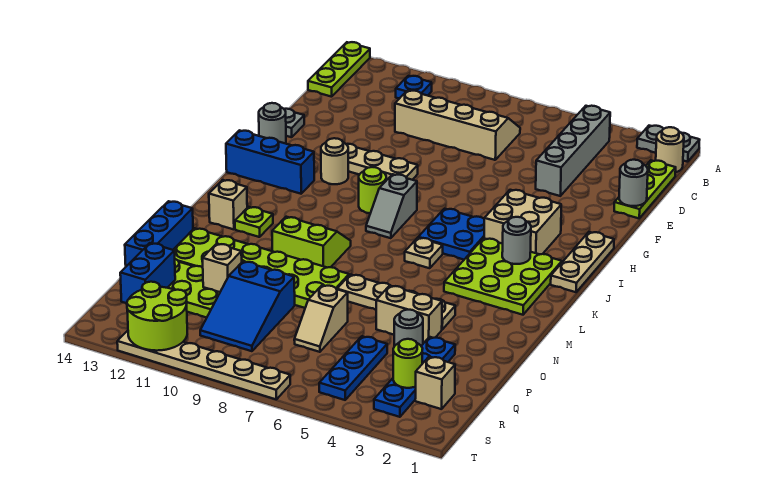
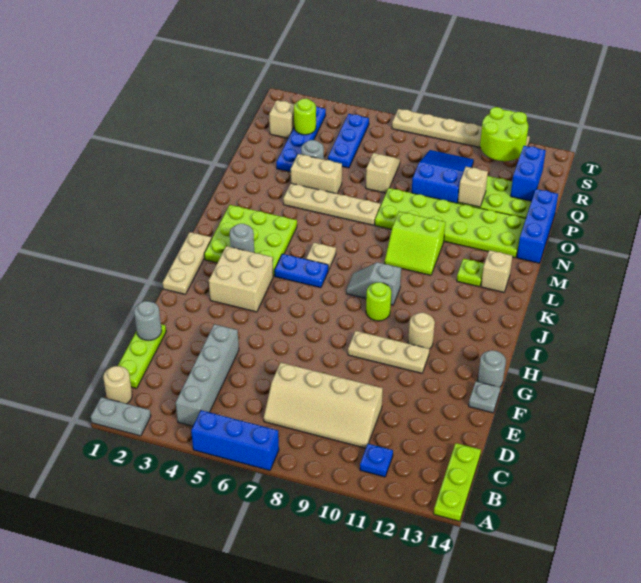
blue plate I5:J6 level 1 -> blue plate J5:J6 level 1
grey slope I8:J8 level 1 top I -> grey slope J8:J9 level 1 top 9
blue brick I12:I14 level 1 -> blue brick A5:A7 level 1

